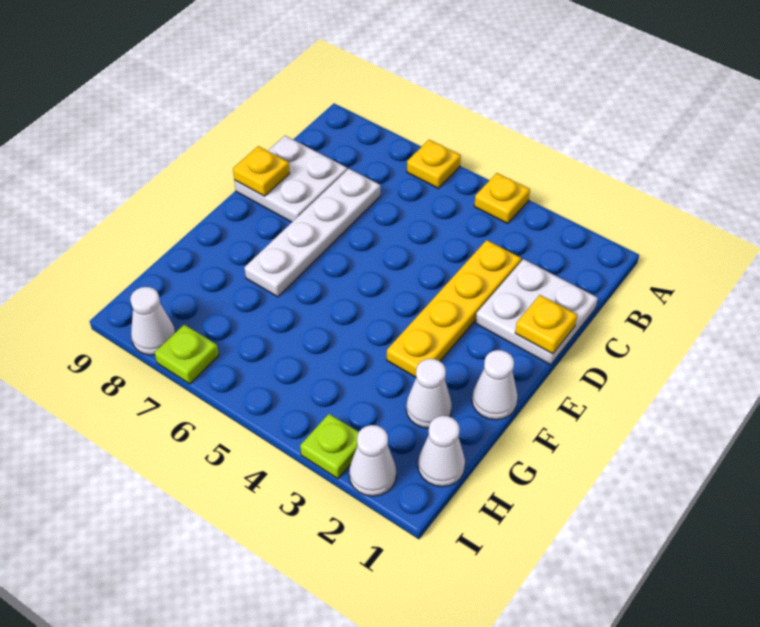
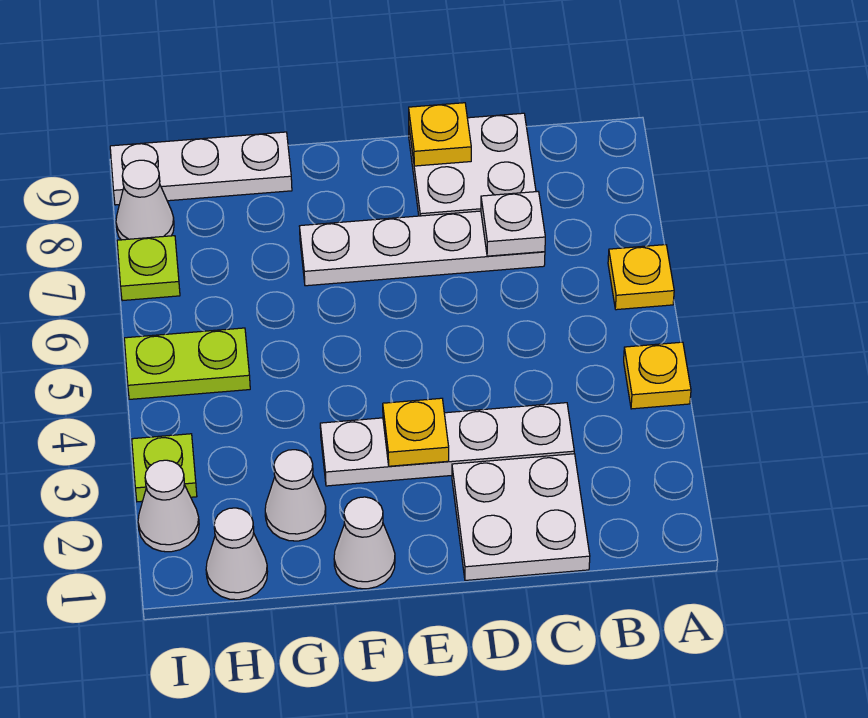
yellow plate C3:F3 level 1 -> white plate C3:F3 level 1
none -> white plate C7 level 2
yellow plate D1 level 2 -> yellow plate E3 level 2
none -> white plate G9:I9 level 1
none -> lime plate H5:I5 level 1

